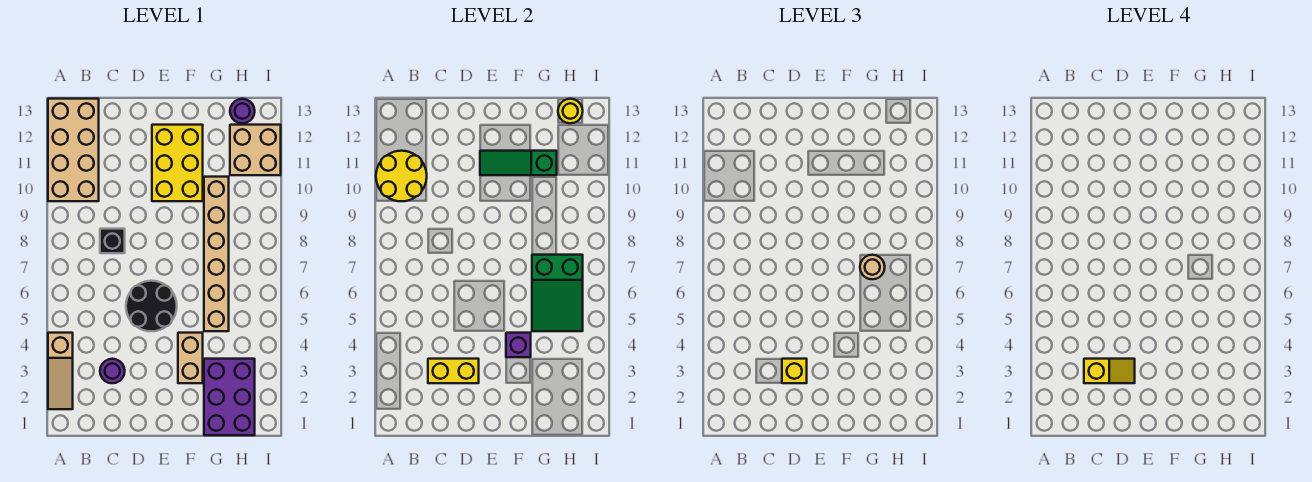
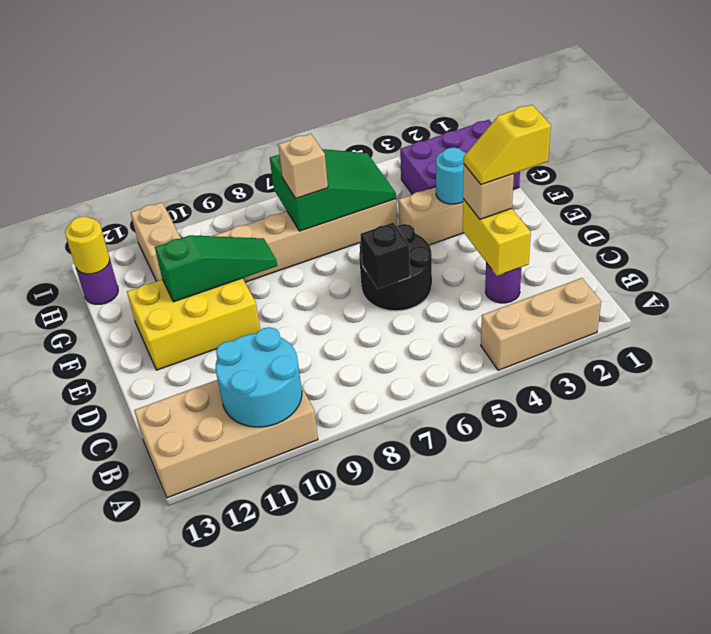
tan slope A2:A4 level 1 top 4 -> tan brick A2:A4 level 1
yellow round brick A10:B11 level 2 -> cyan round brick A10:B11 level 2
yellow slope C3:D3 level 4 top C -> yellow slope D2:D3 level 4 top 2
black brick C8 level 1 -> black brick D6 level 2
yellow brick D3 level 3 -> tan brick D3 level 3
green slope E11:G11 level 2 top G -> green slope F9:F11 level 2 top 11
none -> cyan round brick F3 level 2
purple brick F4 level 2 -> none
tan round brick G7 level 3 -> tan brick G7 level 3
tan brick H11:I12 level 1 -> tan brick H11:I11 level 1

